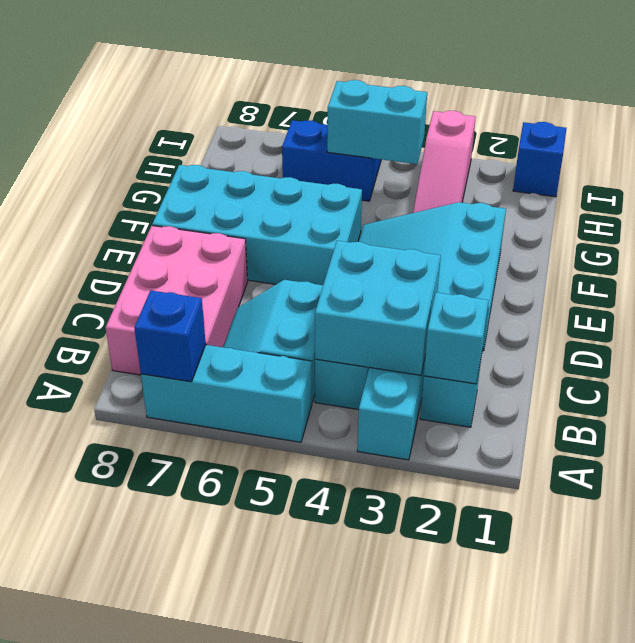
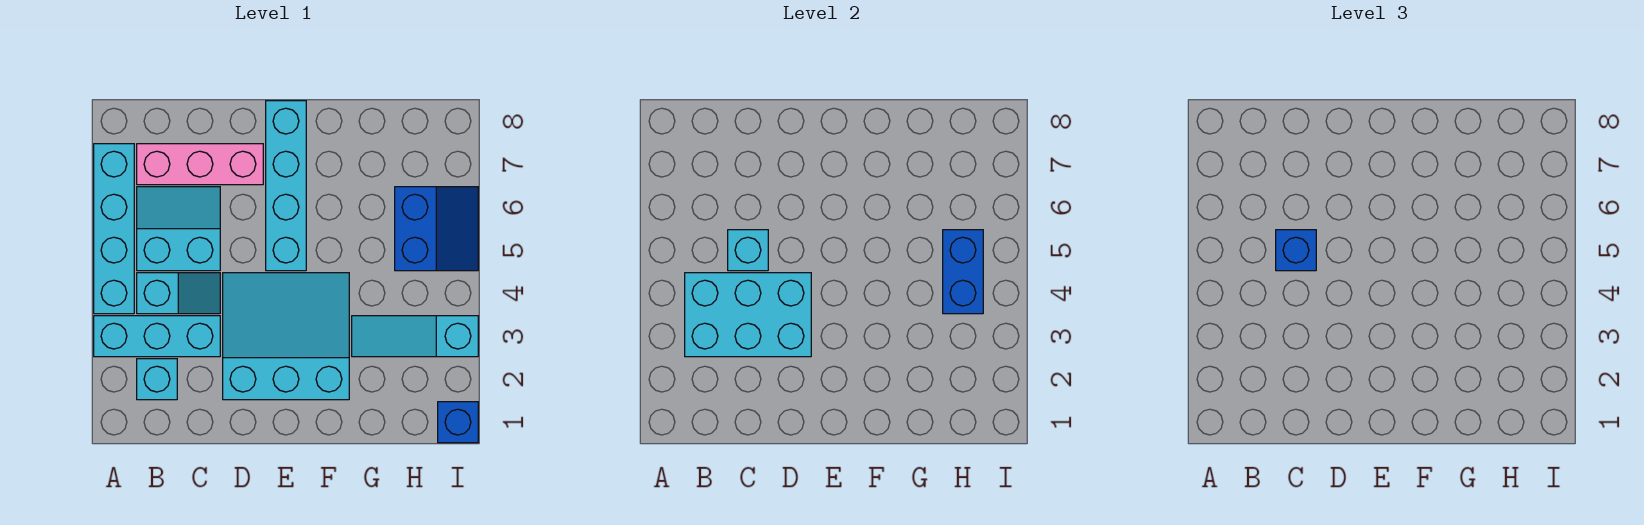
cyan brick A5:A7 level 1 -> cyan brick A4:A7 level 1
blue brick A7 level 2 -> blue brick C5 level 3
cyan brick B2 level 2 -> cyan brick C5 level 2
cyan brick B3:C4 level 2 -> cyan brick B3:D4 level 2
pink brick B7:D8 level 1 -> pink brick B7:D7 level 1
cyan brick E5:F8 level 1 -> cyan brick E5:E8 level 1
pink slope G3:I3 level 1 top I -> cyan slope G3:I3 level 1 top I
cyan brick H4:H5 level 2 -> blue brick H4:H5 level 2

